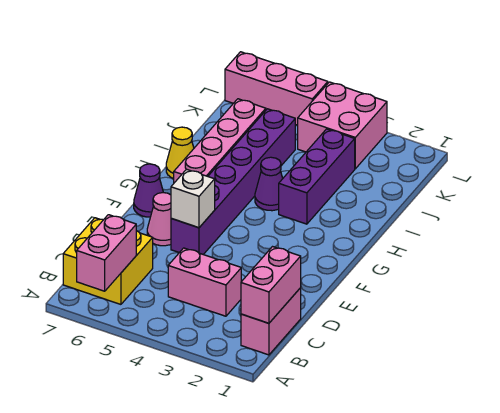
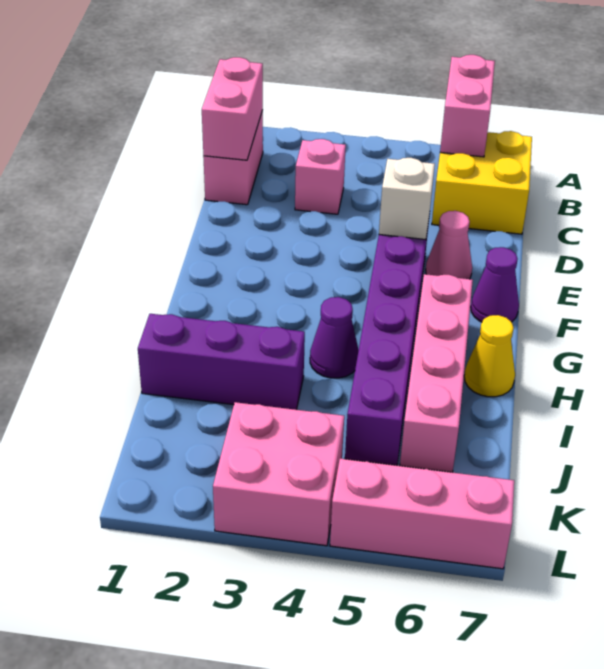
pink brick C3:C4 level 1 -> pink brick C3 level 1
purple brick H3:J3 level 1 -> purple brick I1:I3 level 1

